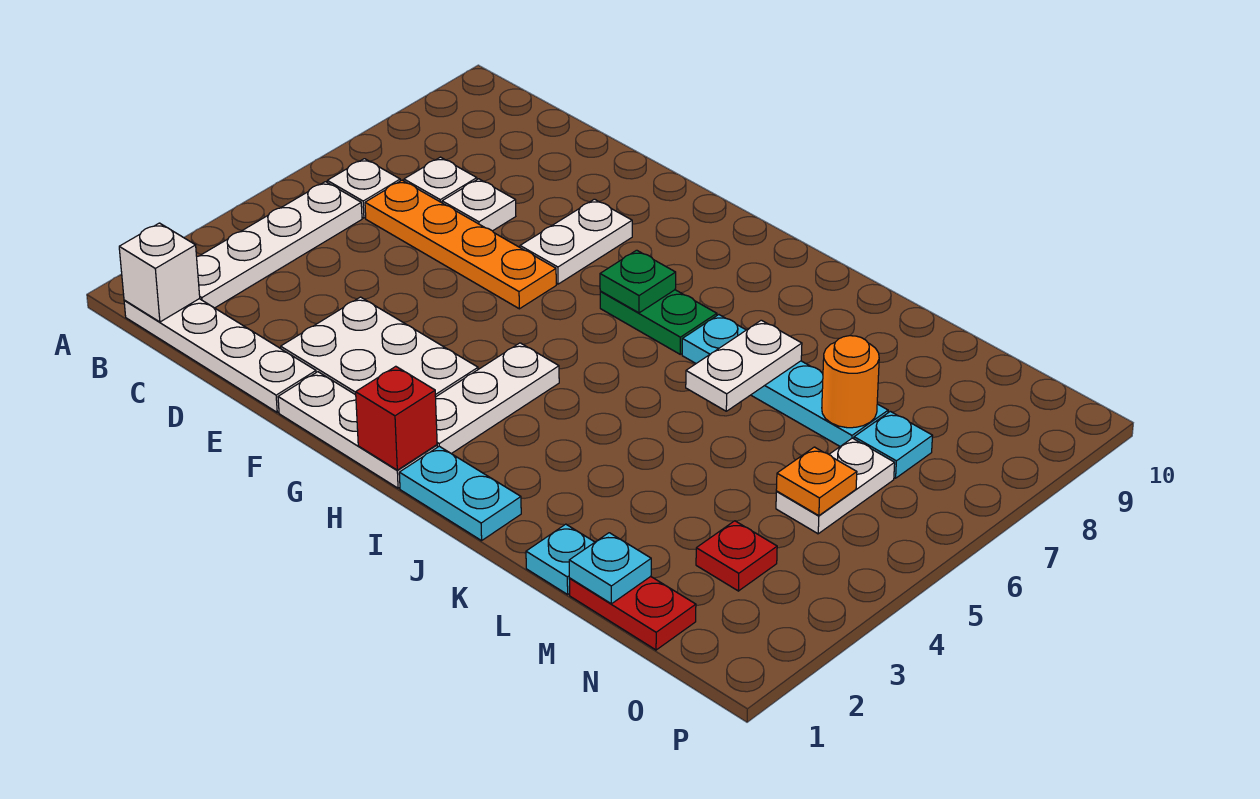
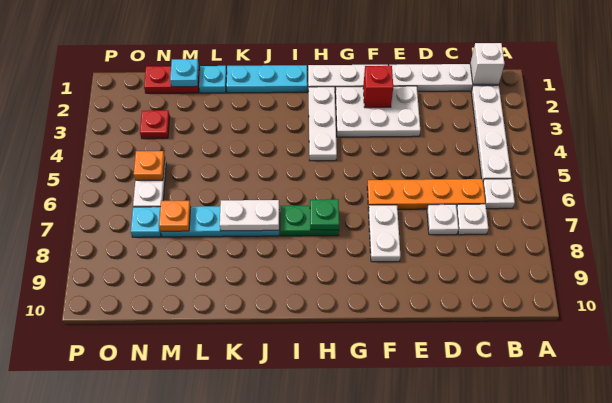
red brick H1 level 2 -> red brick F2 level 2
cyan plate I1:J1 level 1 -> cyan plate I1:K1 level 1
white plate K6:K7 level 2 -> white plate J7:K7 level 2
orange round brick M7 level 2 -> orange plate M7 level 2

